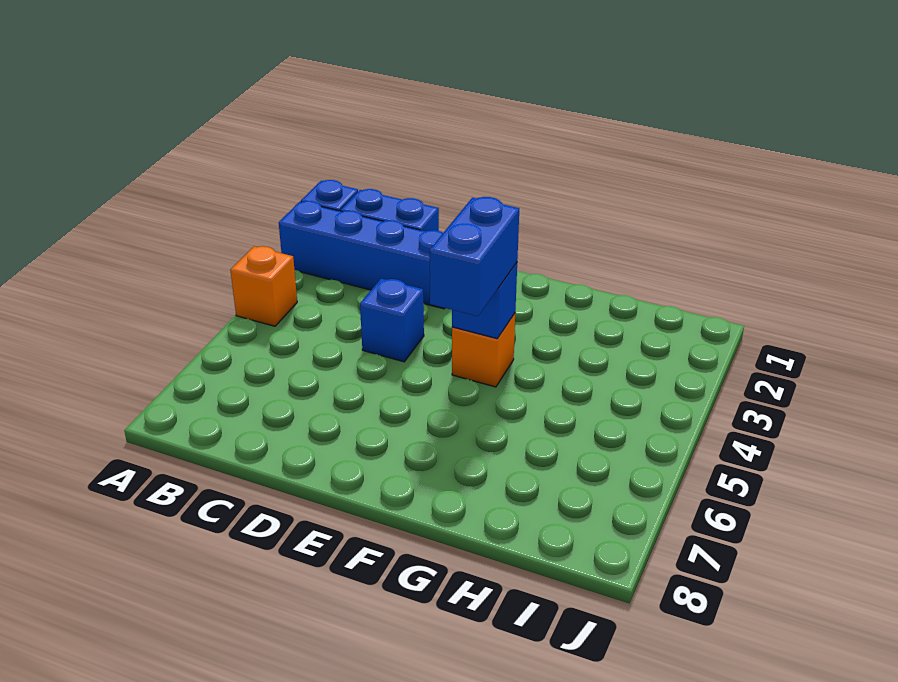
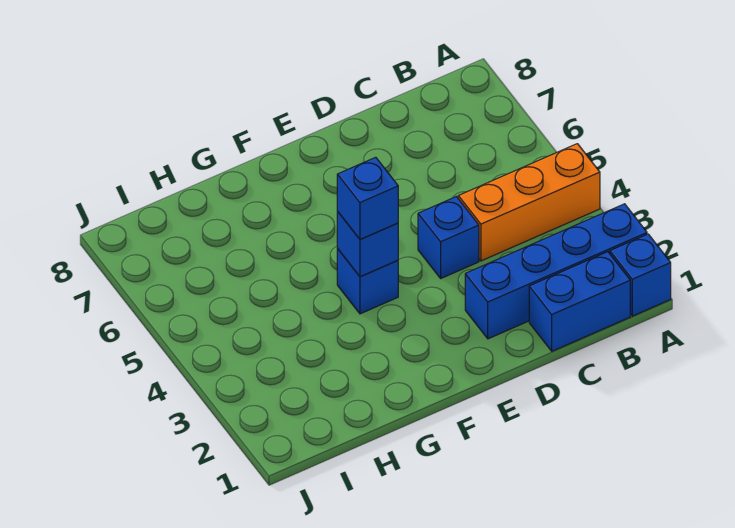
orange brick A4 level 1 -> orange brick A4:C4 level 1
orange brick F4 level 1 -> blue brick F4 level 1
blue brick F4:F5 level 3 -> blue brick F4 level 3

